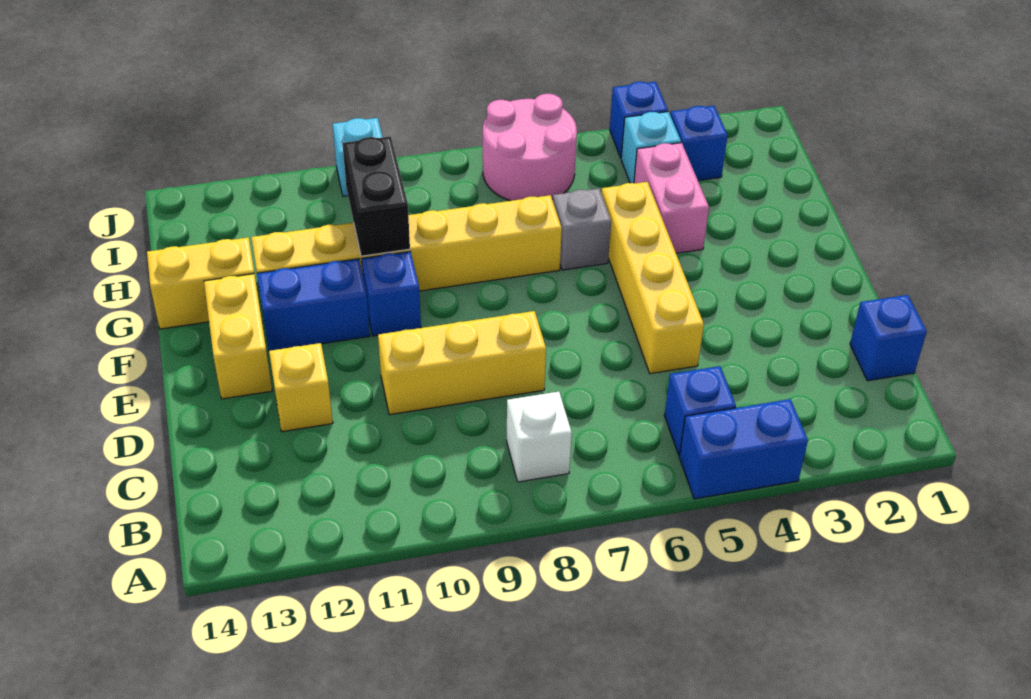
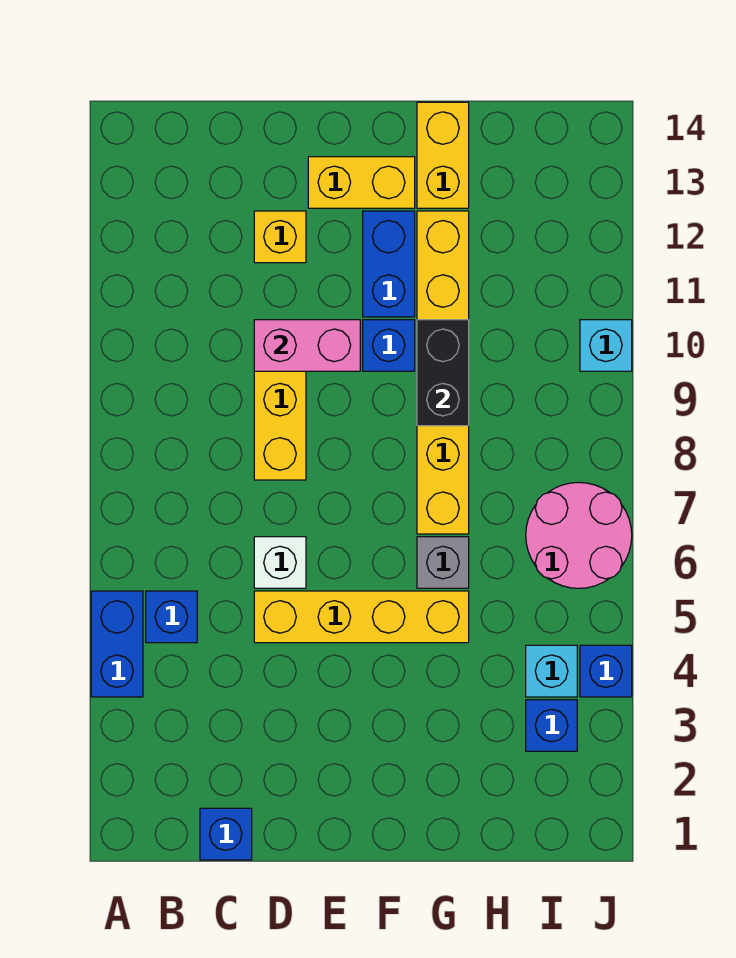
white brick B8 level 1 -> white brick D6 level 1
pink brick G4:H4 level 1 -> pink brick D10:E10 level 2
black brick G10:H10 level 2 -> black brick G9:G10 level 2

